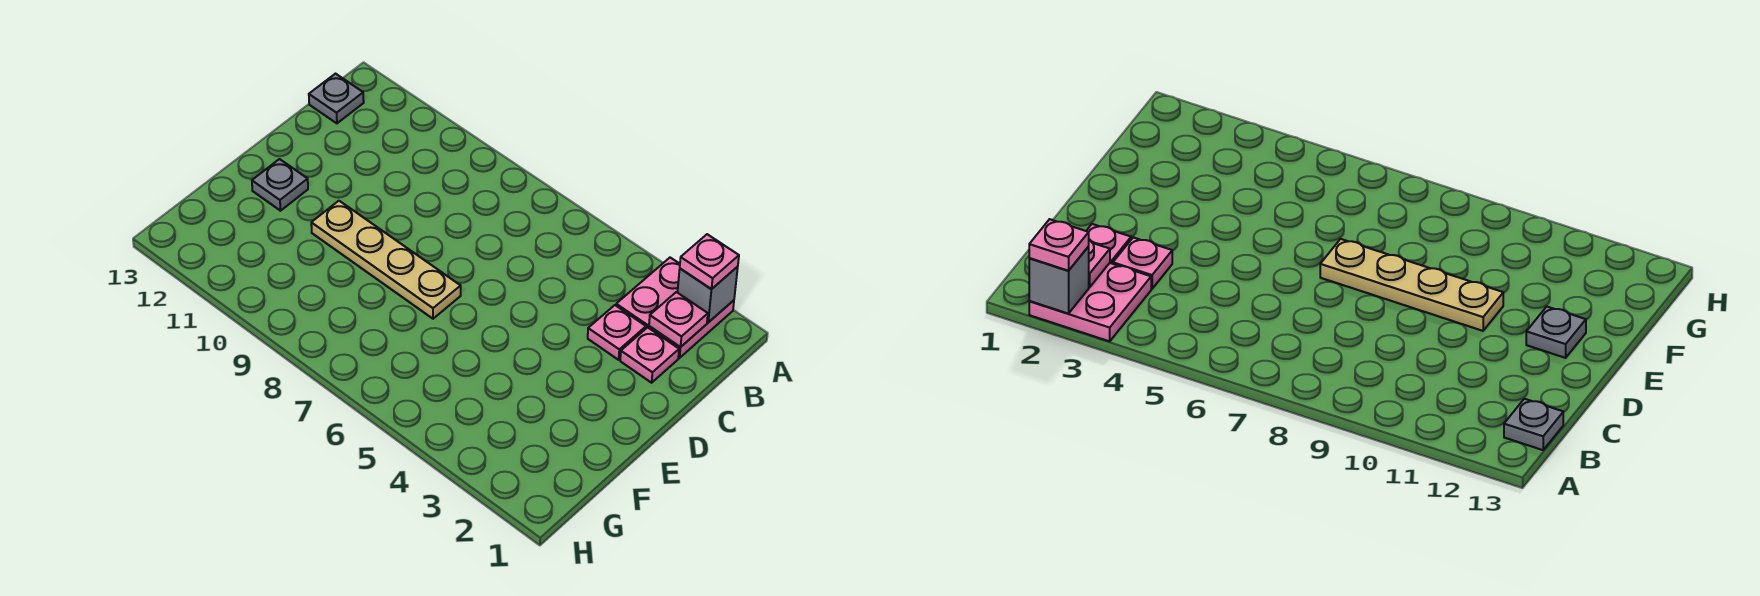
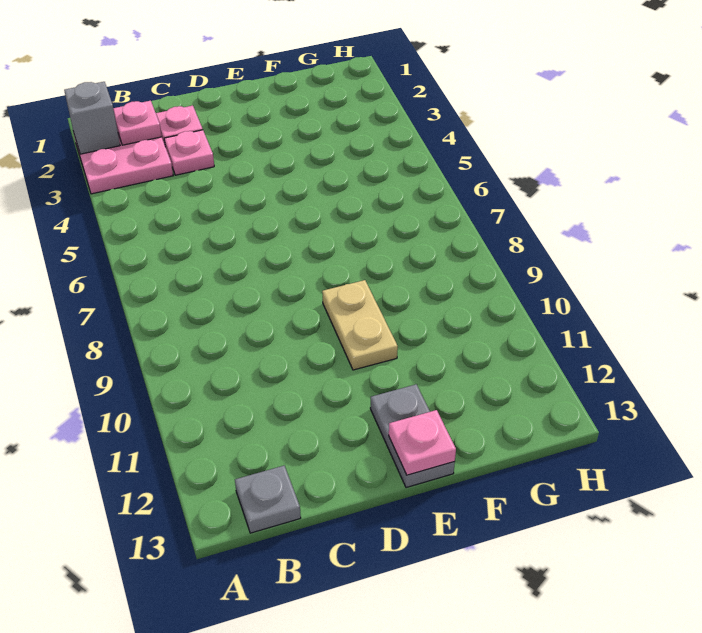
pink plate A2 level 3 -> pink plate E13 level 2
tan plate E7:E10 level 1 -> tan plate E9:E10 level 1
grey plate E12 level 1 -> grey plate E12:E13 level 1

